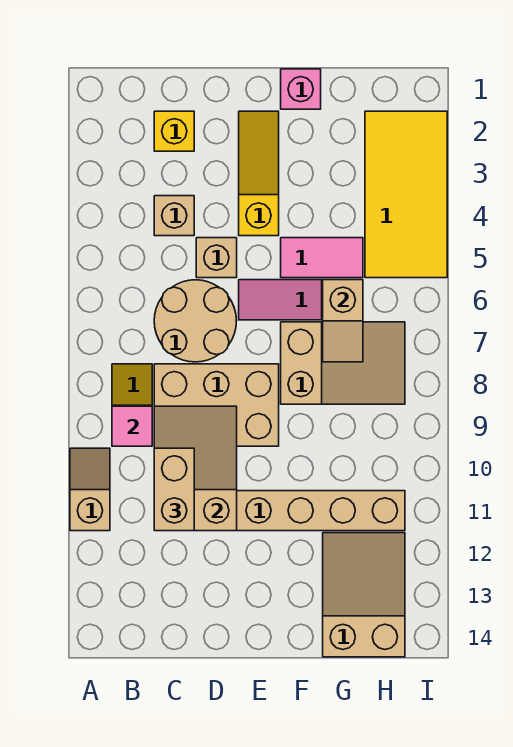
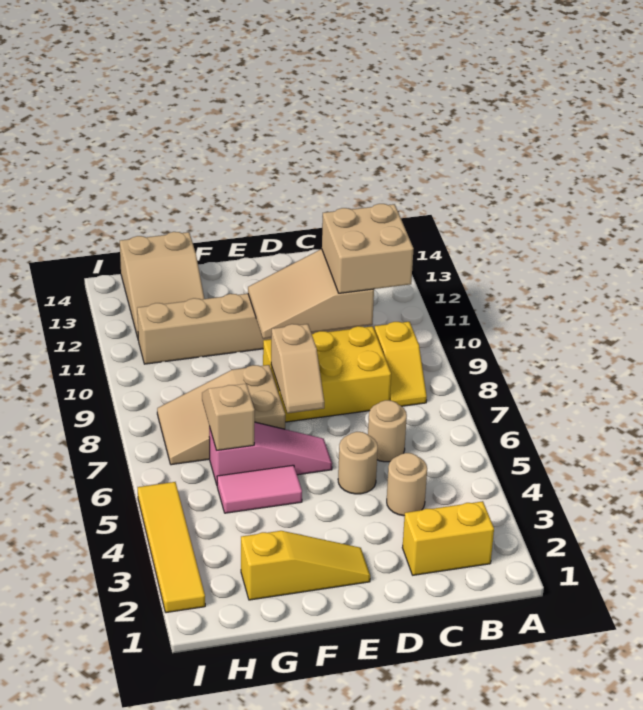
tan slope A10:A11 level 1 top 11 -> tan slope E7:E8 level 2 top 8
pink tile B9 level 2 -> none
yellow brick C2 level 1 -> yellow brick B2:C2 level 1
tan brick C4 level 1 -> tan round brick C4 level 1
tan round brick C6:D7 level 1 -> tan round brick C6 level 1
tan brick C8:E9 level 1 -> yellow brick C8:E9 level 1
tan slope C9:D11 level 2 top 11 -> tan slope C10:E11 level 2 top C
tan brick C10:C11 level 3 -> tan brick B10:C11 level 3
tan brick D5 level 1 -> tan round brick D5 level 1
yellow slope E2:E4 level 1 top 4 -> yellow slope E2:G2 level 1 top G
pink brick F1 level 1 -> none
yellow tile H2:I5 level 1 -> yellow tile I2:I5 level 1

